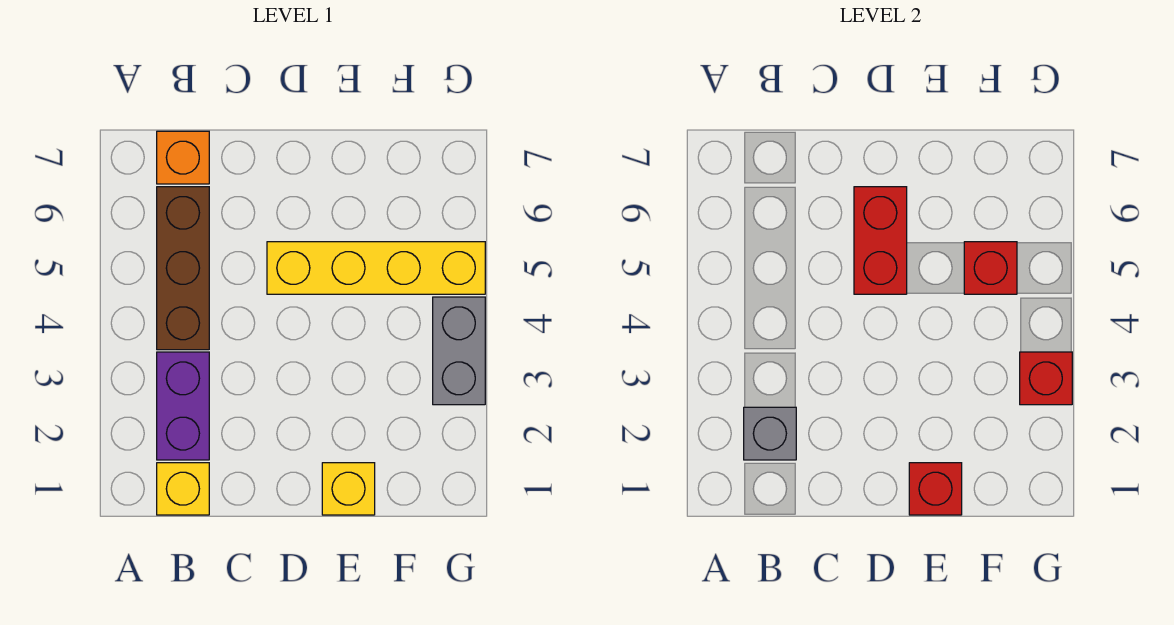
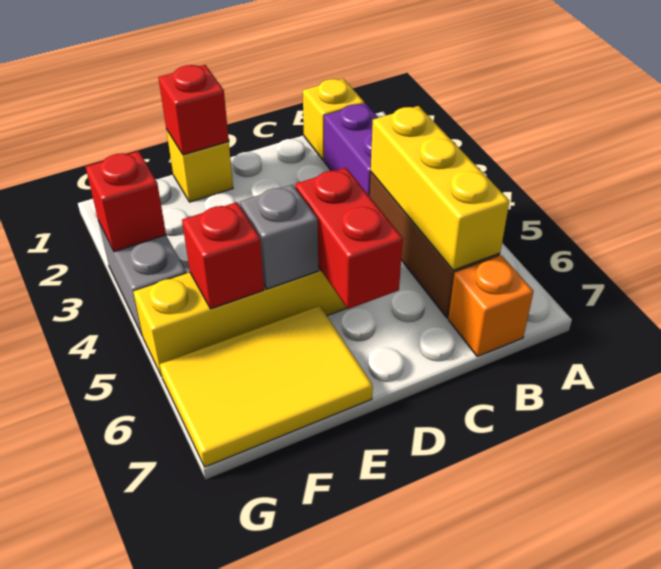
grey brick B2 level 2 -> grey brick E5 level 2
none -> yellow brick B4:B6 level 2
none -> yellow tile E6:G7 level 1

